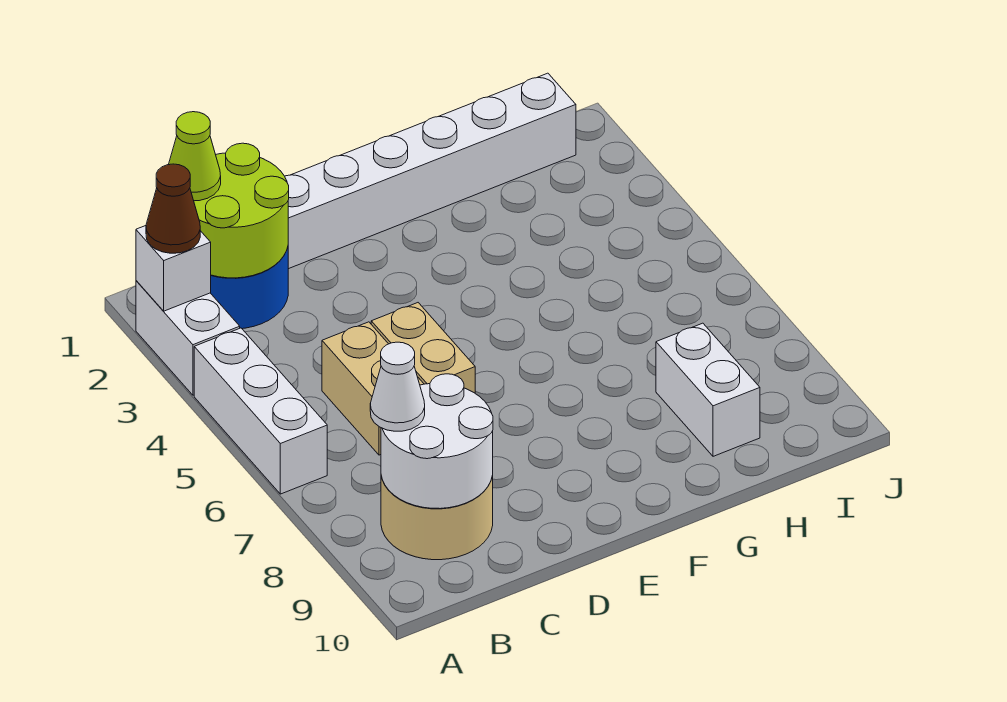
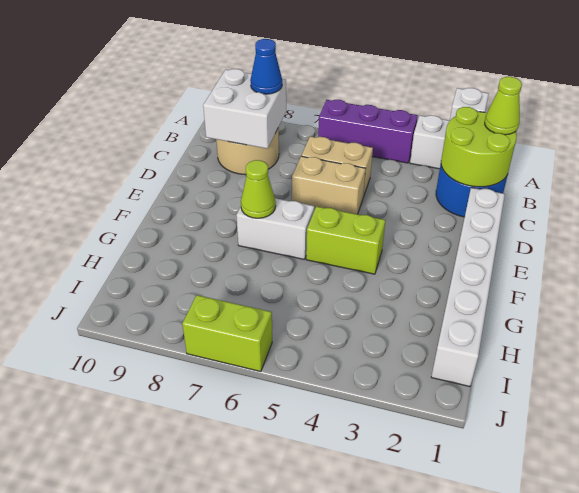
brown cone A2 level 3 -> none
white brick A4:A6 level 1 -> purple brick A4:A6 level 1
white round brick B8:C9 level 2 -> white brick B8:C9 level 2
white cone B8 level 3 -> blue cone B8 level 3
none -> lime brick F4:F5 level 1
none -> lime cone F7 level 2
white brick H8:H9 level 1 -> white brick F6:F7 level 1
none -> lime brick J6:J7 level 1

